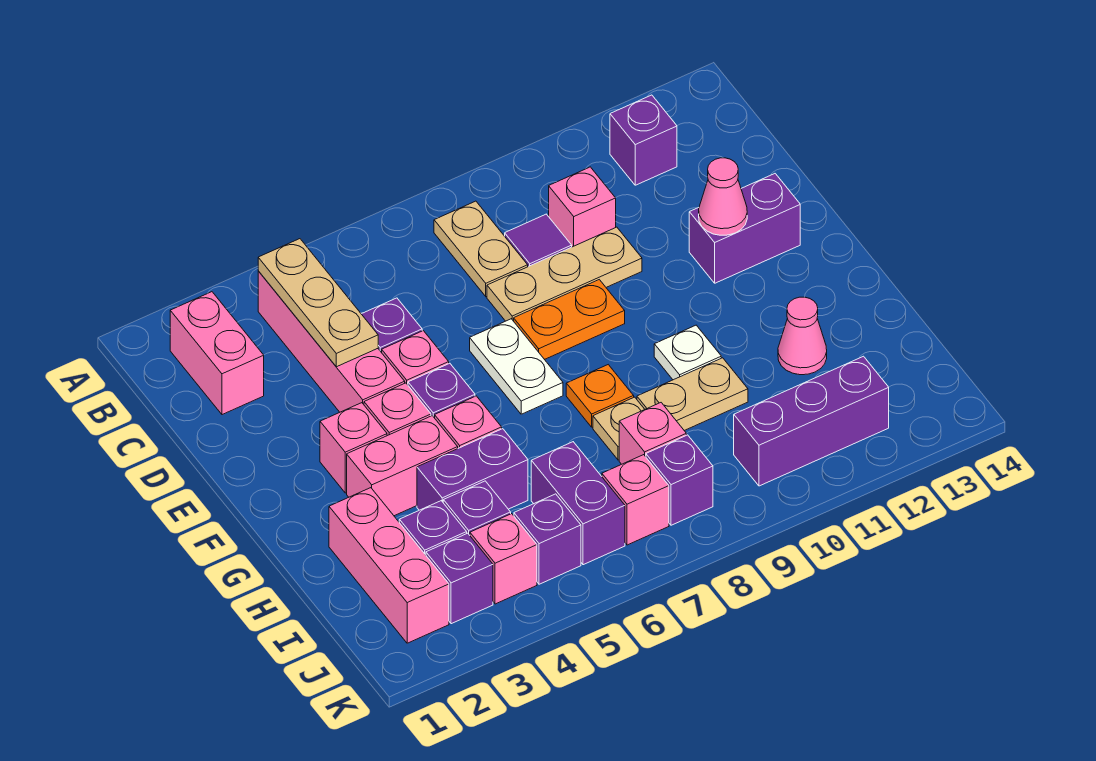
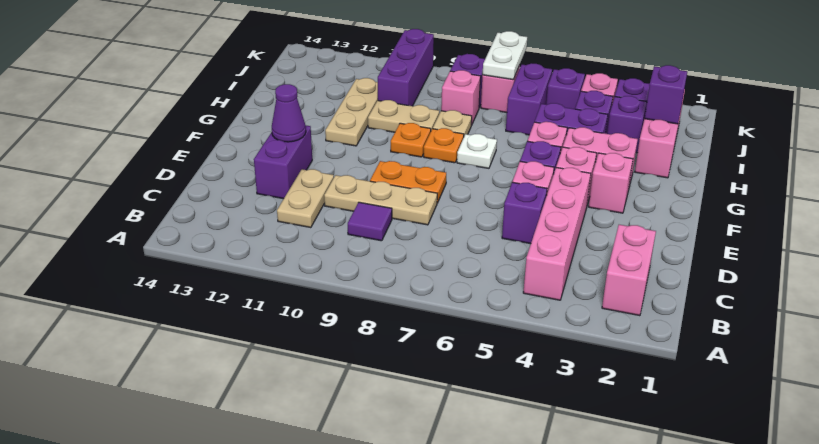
tan plate B4:D4 level 2 -> tan plate G11:I11 level 1
tan plate B8:C8 level 1 -> tan plate C11:D11 level 1
purple brick B12 level 1 -> purple brick I2 level 2
pink brick C10 level 1 -> none
white plate E7:F7 level 1 -> white plate J7:K7 level 2
purple brick E12:E13 level 1 -> purple brick D12:E12 level 1
pink cone E12 level 2 -> purple cone E12 level 2
none -> orange plate G9 level 1
white plate G10 level 1 -> white plate G7 level 1
pink cone H12 level 1 -> none
purple brick J10:J12 level 1 -> purple brick I10:K10 level 1

